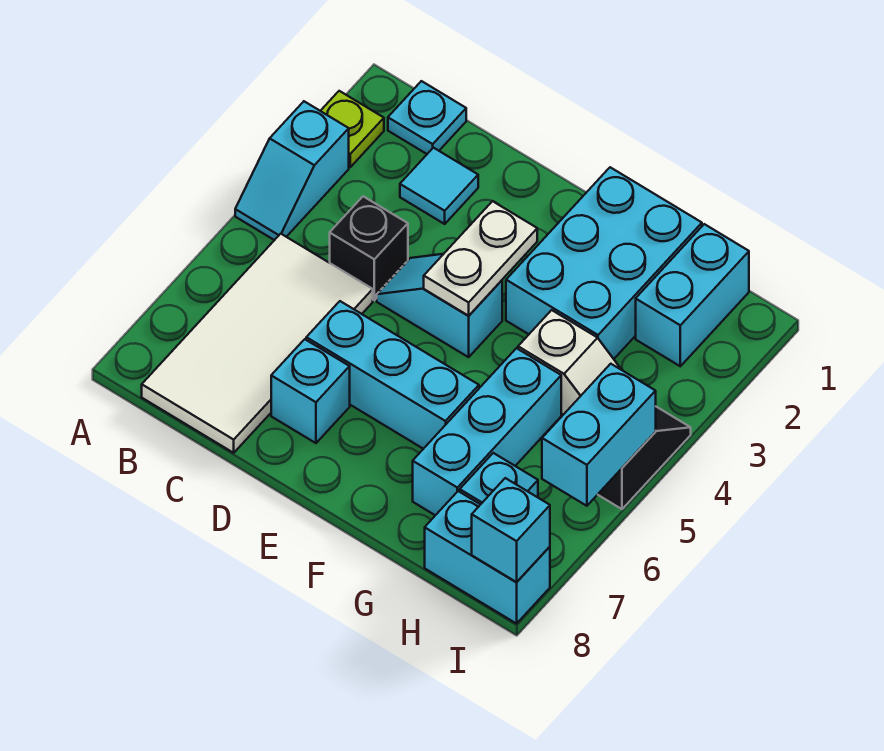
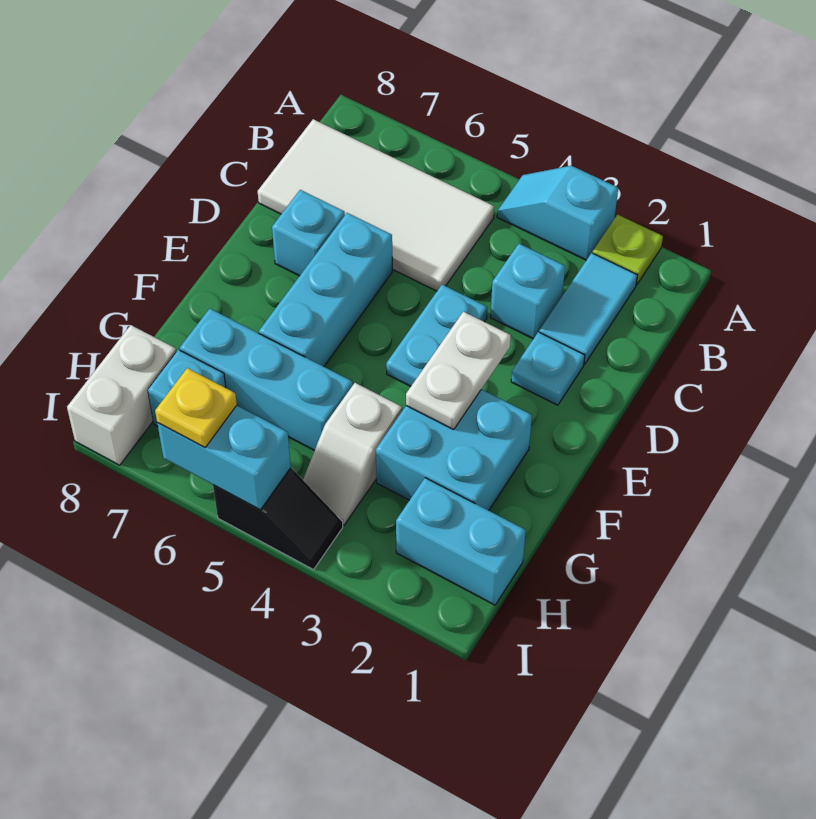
cyan plate B1 level 1 -> cyan plate D2 level 1
cyan tile C2 level 1 -> cyan tile B2:C2 level 1
black brick C4 level 1 -> none
cyan slope D4:E4 level 1 top E -> cyan plate D4:E4 level 1
white plate E3:E4 level 2 -> white plate E3:F3 level 2
cyan brick F1:G3 level 1 -> cyan brick F2:G3 level 1
cyan brick H8:I8 level 1 -> white brick H8:I8 level 1
none -> yellow plate I6 level 3
cyan brick I8 level 2 -> cyan brick C3 level 1

